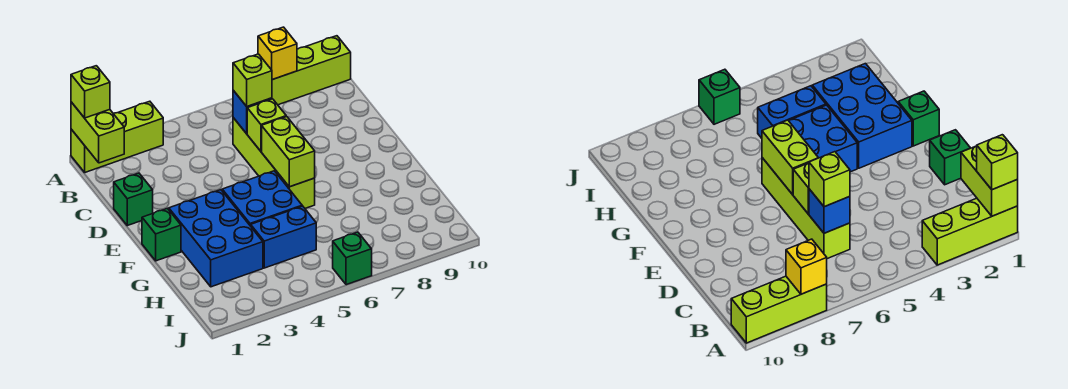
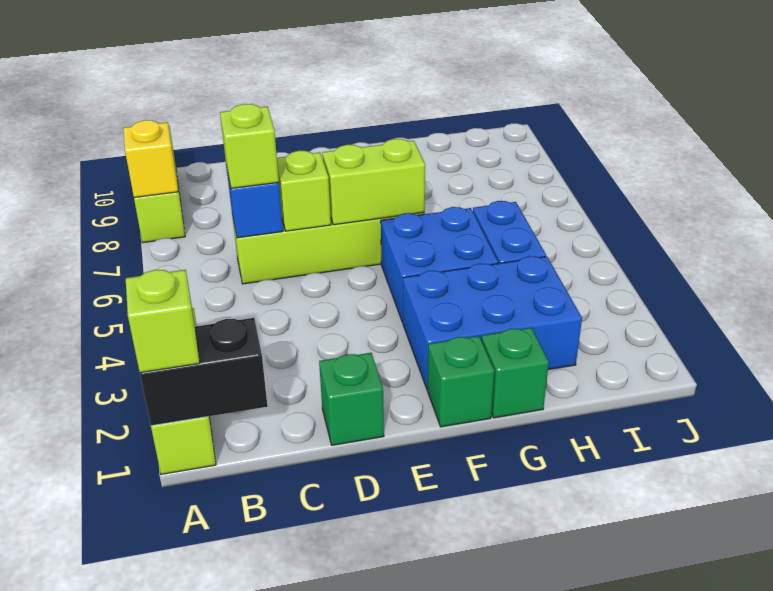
lime brick A1:B1 level 2 -> black brick A1:B1 level 2
green brick J6 level 1 -> green brick G1 level 1

